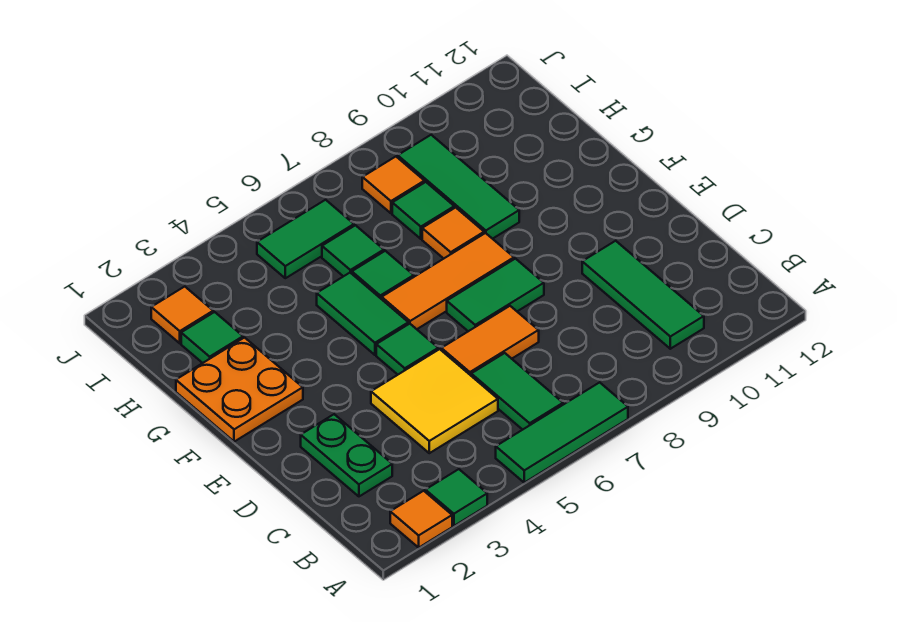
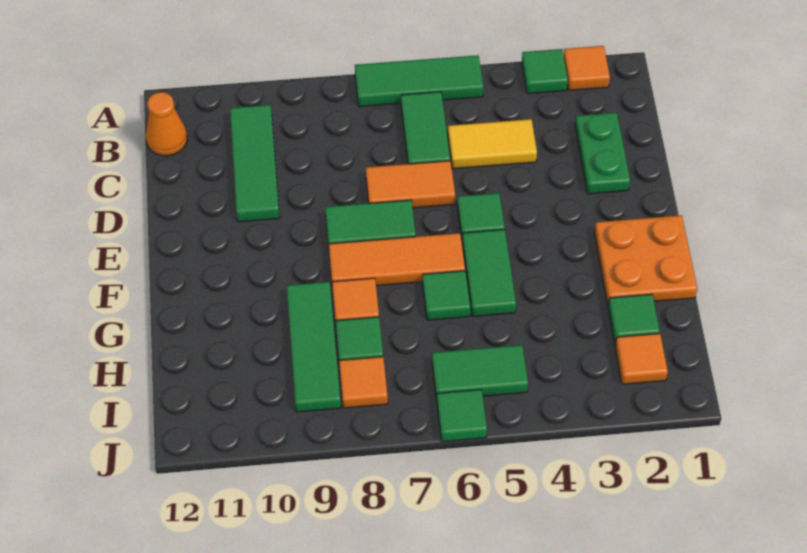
none -> orange cone B12 level 1
yellow tile C4:D5 level 1 -> yellow tile C4:C5 level 1
green tile H6 level 1 -> green tile J6 level 1

